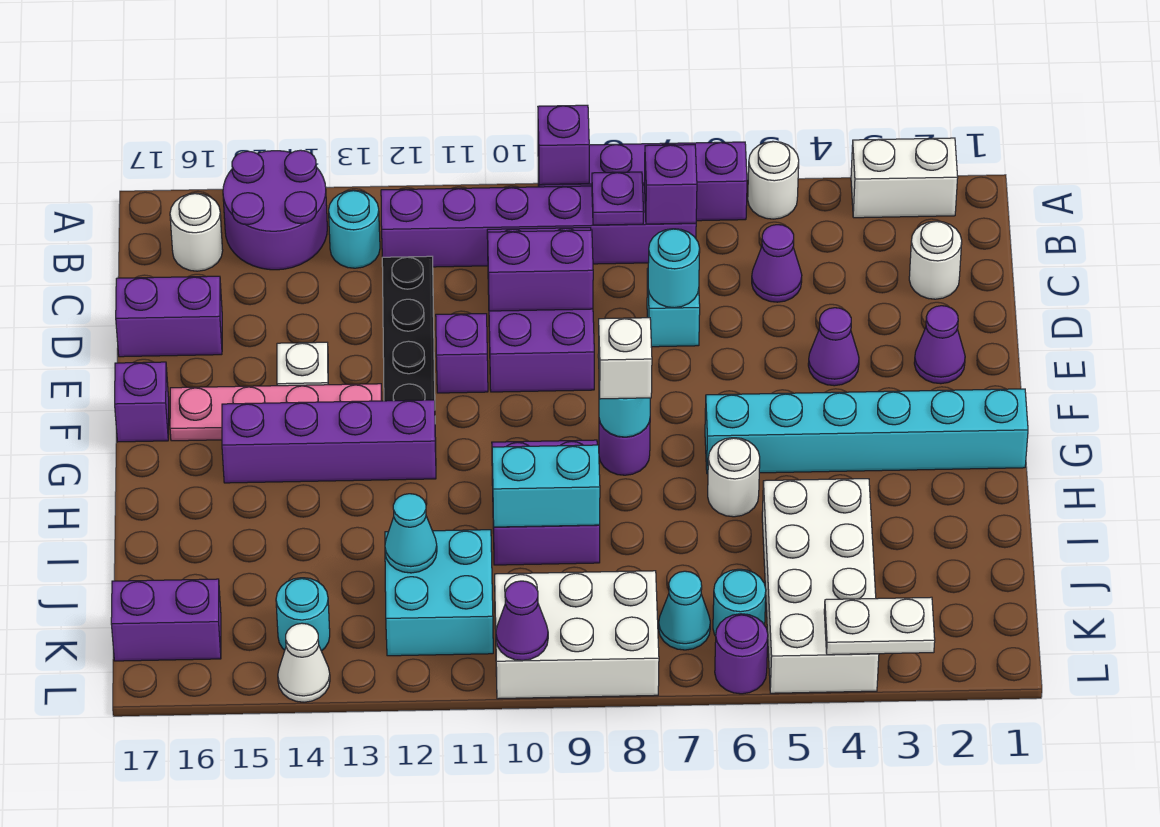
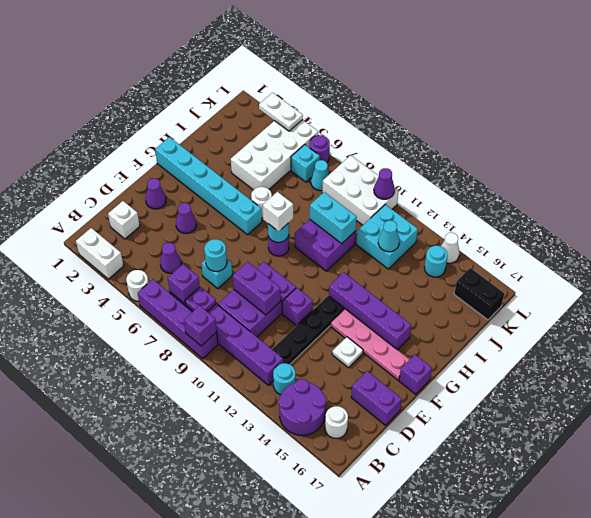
white round brick C2 level 1 -> white brick C2 level 1
cyan round brick K6 level 1 -> cyan brick K6 level 1
purple brick K16:K17 level 1 -> black brick K16:K17 level 1

